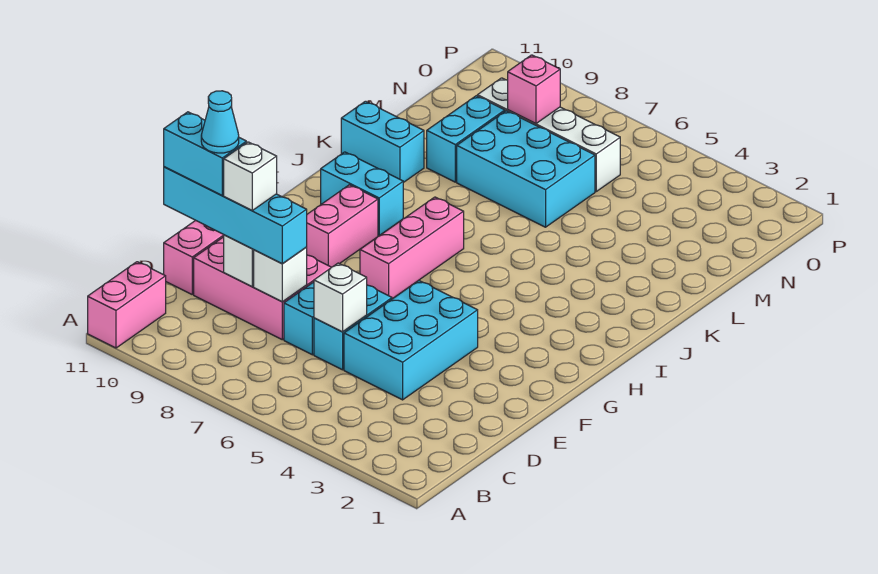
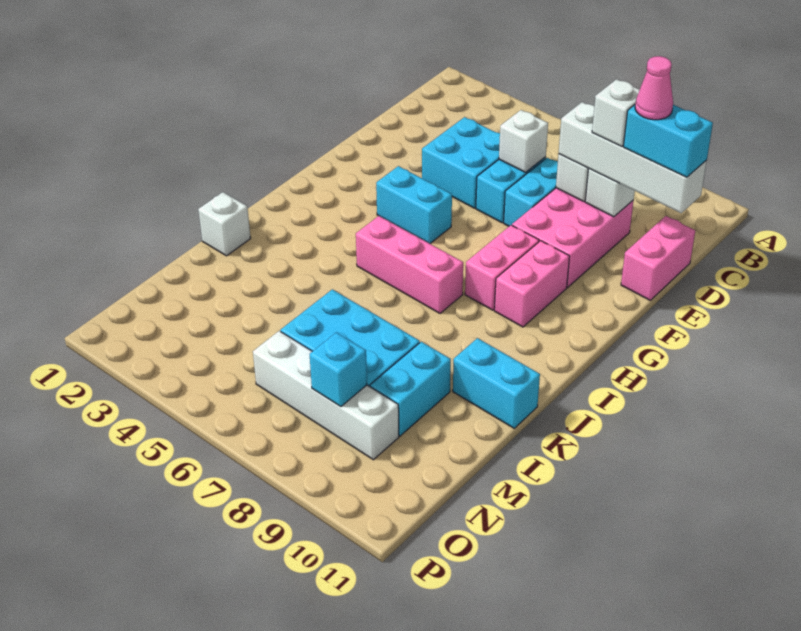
pink brick A11:B11 level 1 -> pink brick G8:H8 level 1
cyan brick D4:F5 level 1 -> cyan brick D4:E5 level 1
pink brick D8:E10 level 1 -> pink brick D8:F9 level 1
cyan brick D8:D11 level 3 -> white brick D8:D11 level 3
cyan cone D10 level 5 -> pink cone D10 level 5
pink brick G7:I7 level 1 -> pink brick I5:I7 level 1
cyan brick I9:I10 level 1 -> cyan brick G4:G5 level 1
none -> white brick K1 level 1
pink brick N8 level 2 -> cyan brick N8 level 2

